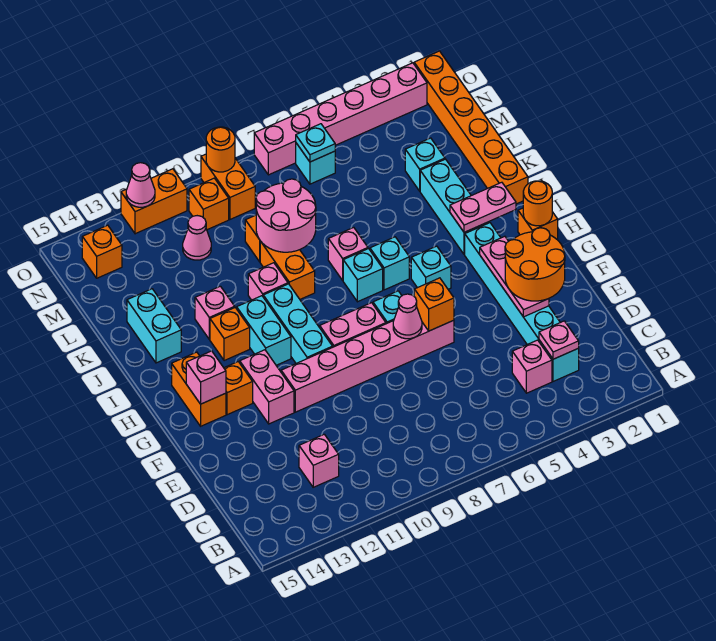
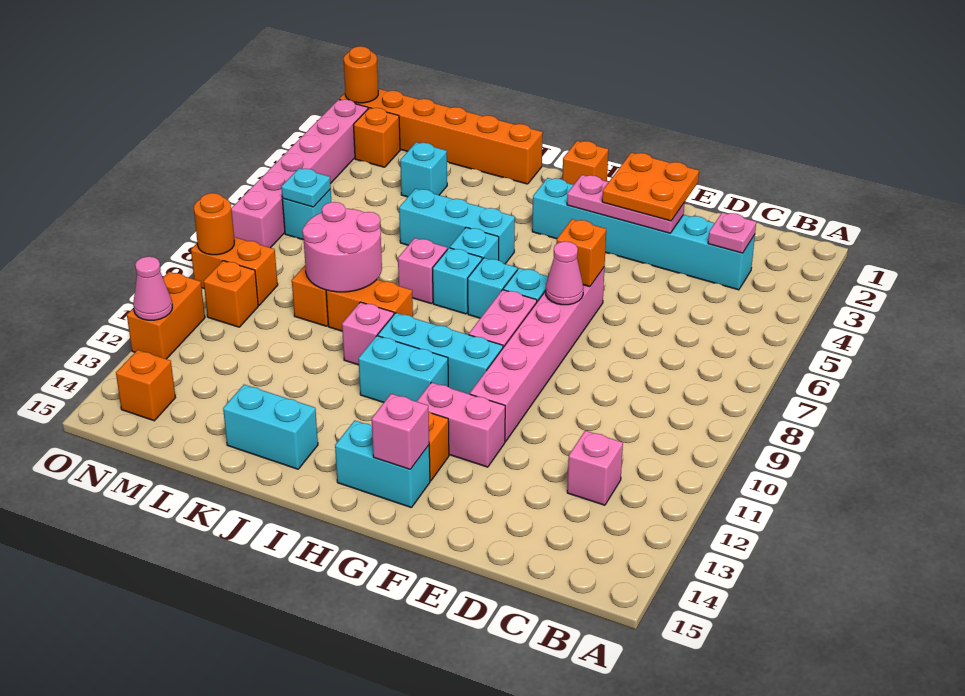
pink brick C4 level 1 -> none
orange round brick E2:F3 level 3 -> orange plate E2:F3 level 3
orange brick G14:H14 level 1 -> cyan brick G14:H14 level 1
orange round brick H1 level 2 -> orange round brick O1 level 2
cyan brick H5 level 1 -> cyan brick H7 level 1
pink plate I2:I3 level 2 -> none
cyan brick I3:K3 level 1 -> cyan brick I5:K5 level 1
orange brick I12 level 1 -> orange brick N2 level 1
pink brick J12 level 1 -> none
pink cone M11 level 1 -> none

